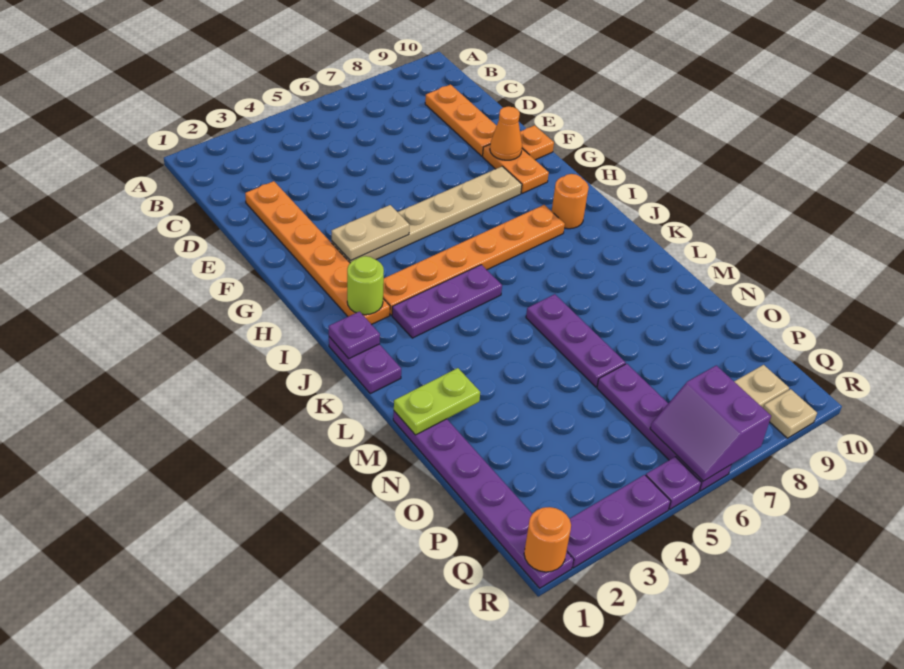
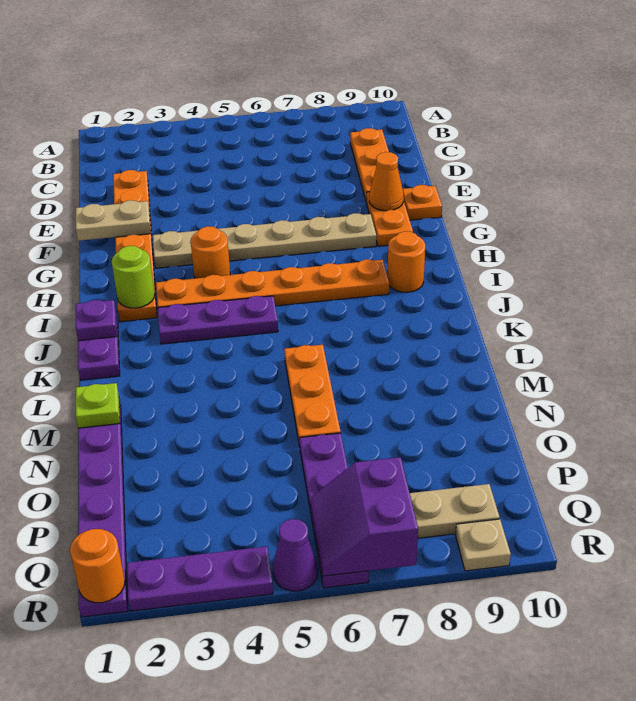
tan plate G3:G4 level 2 -> tan plate F1:F2 level 2
none -> orange round brick H4 level 1
purple plate L6:N6 level 1 -> orange plate L6:N6 level 1
lime plate M1:M2 level 2 -> lime plate M1 level 2
purple plate R5 level 1 -> purple cone R5 level 1

